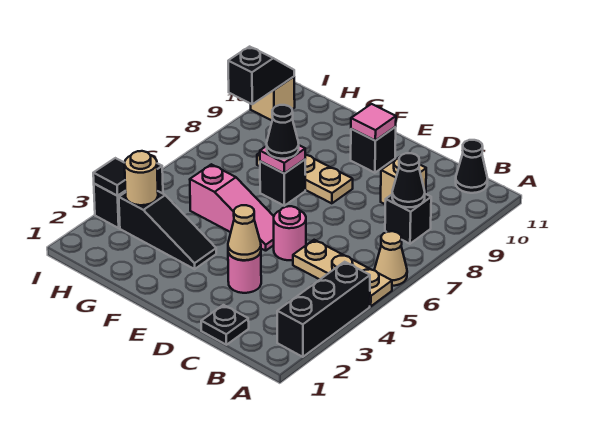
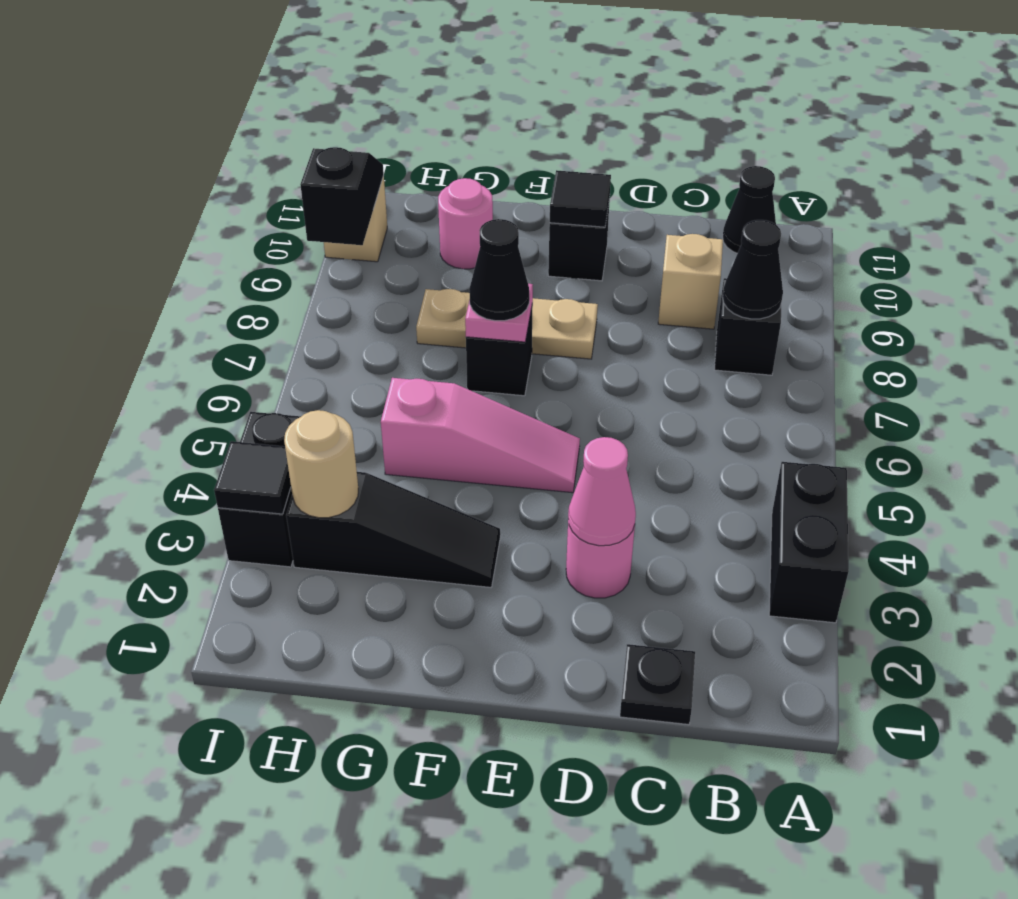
black brick A2:A4 level 1 -> black brick A3:A4 level 1
tan plate A5:C5 level 1 -> none
tan cone A6 level 1 -> none
tan cone D3 level 2 -> pink cone D3 level 2
pink round brick D5 level 1 -> pink round brick G10 level 1
pink tile E10 level 2 -> black tile E10 level 2

